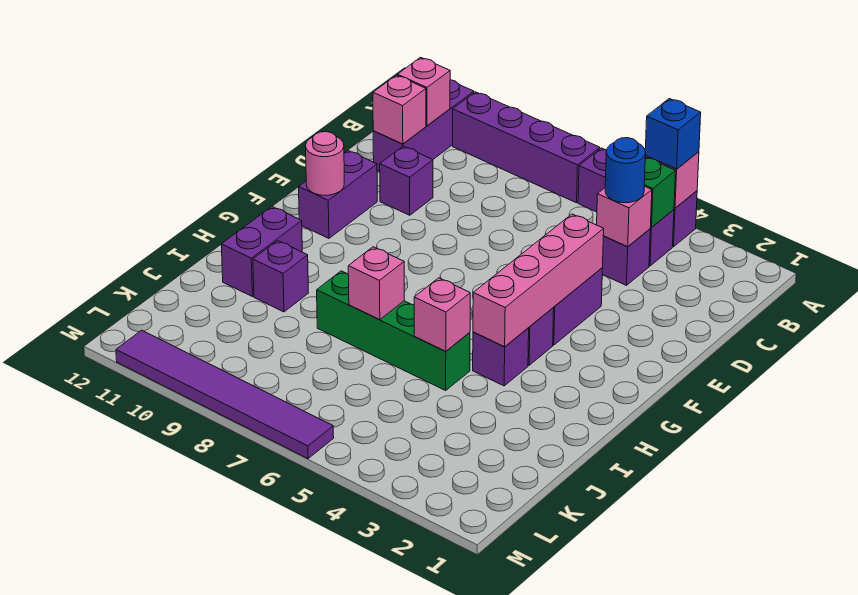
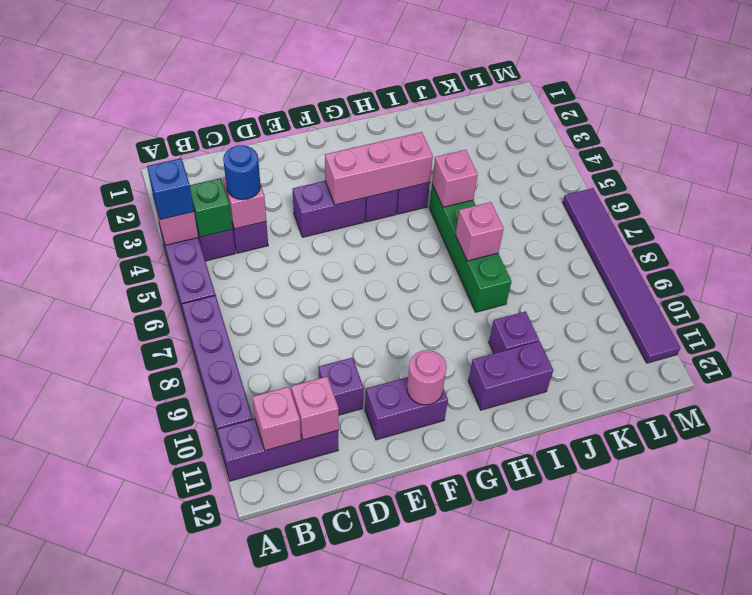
pink brick E4:H4 level 2 -> pink brick F4:H4 level 2

